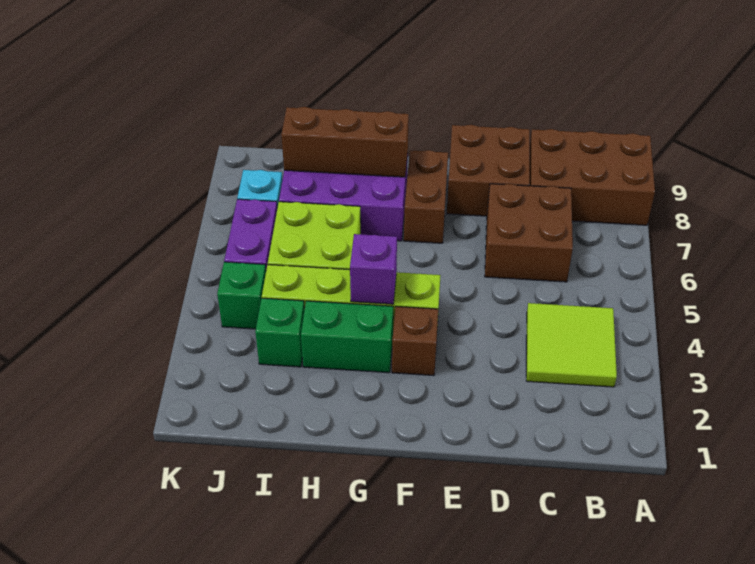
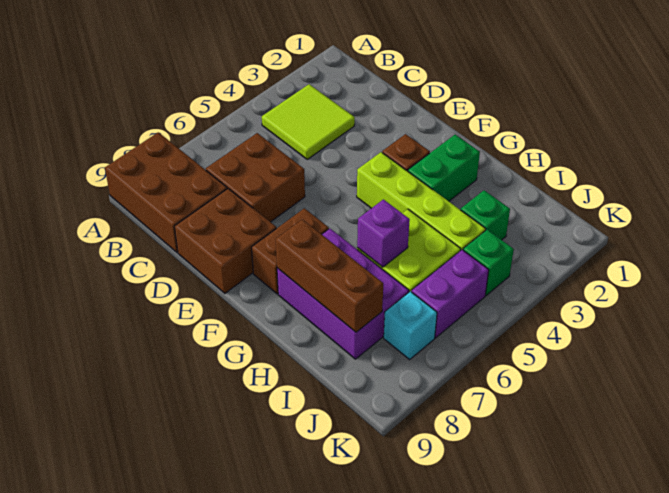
green brick G3:H3 level 1 -> green brick G2:G3 level 1
purple brick G4 level 2 -> purple brick H6 level 2

